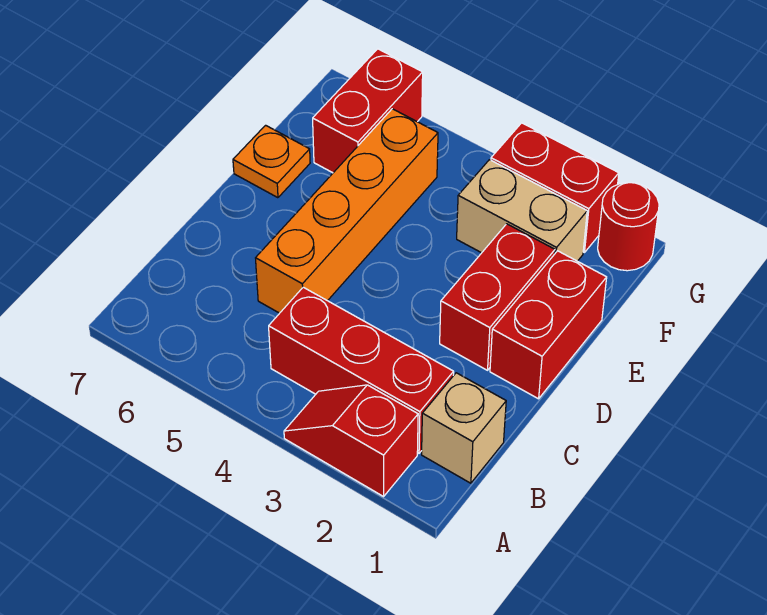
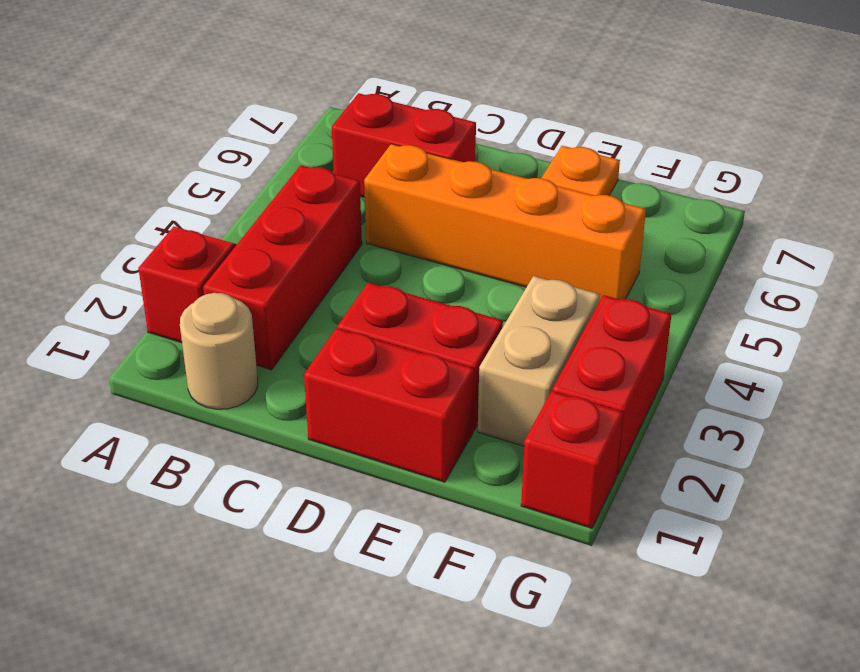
tan brick B1 level 1 -> tan round brick B1 level 1
red brick F6:G6 level 1 -> red brick B6:C6 level 1
red round brick G1 level 1 -> red brick G1 level 1

